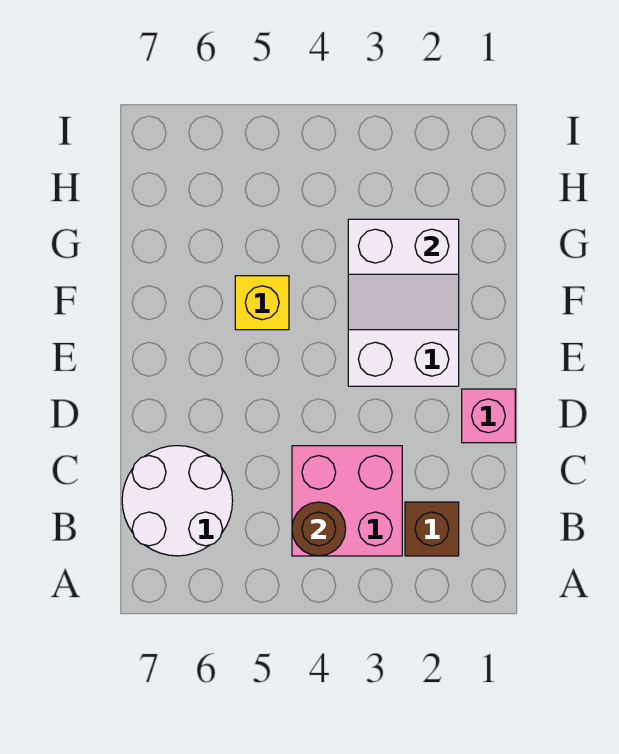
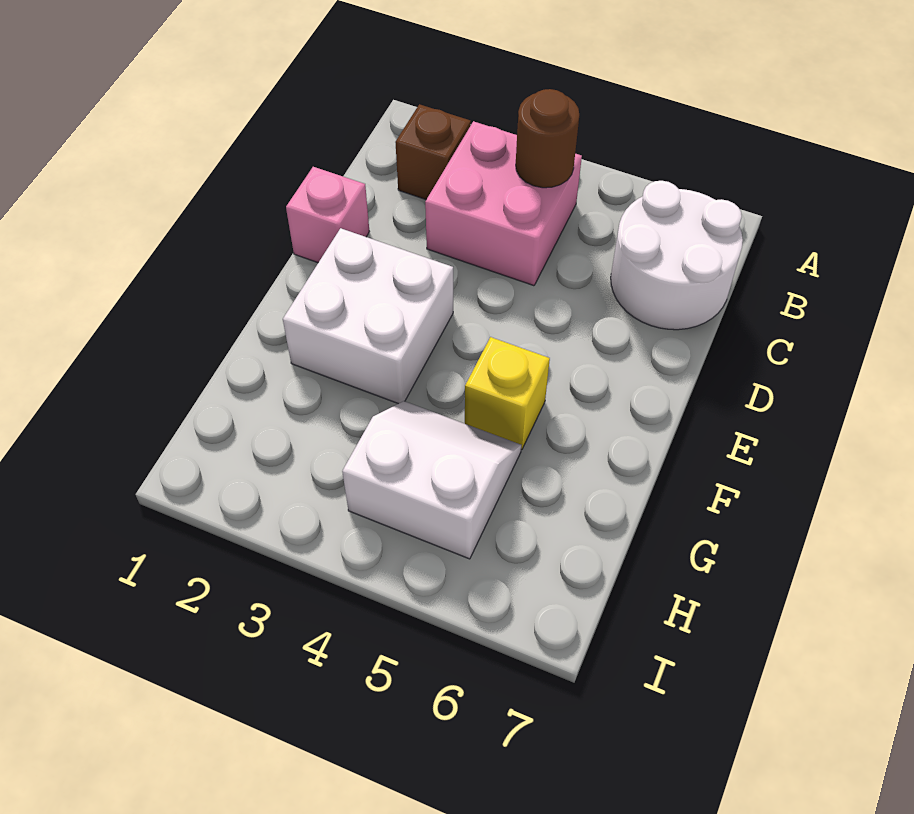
white slope F2:G3 level 2 top G -> white slope G4:H5 level 1 top H

